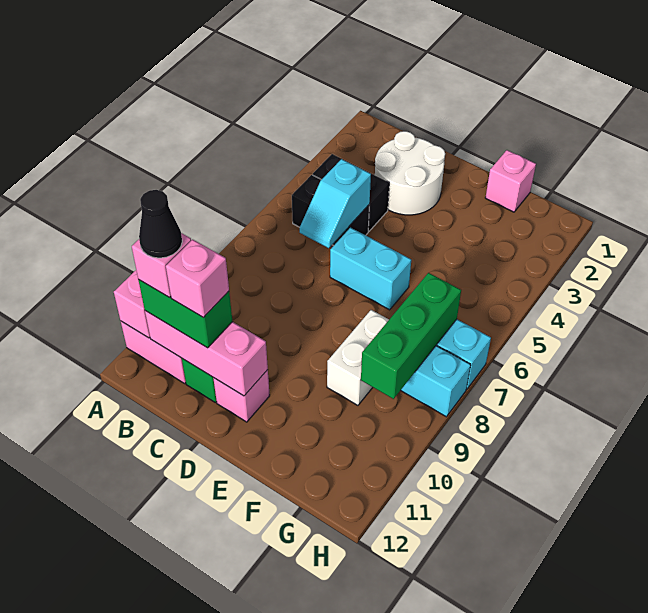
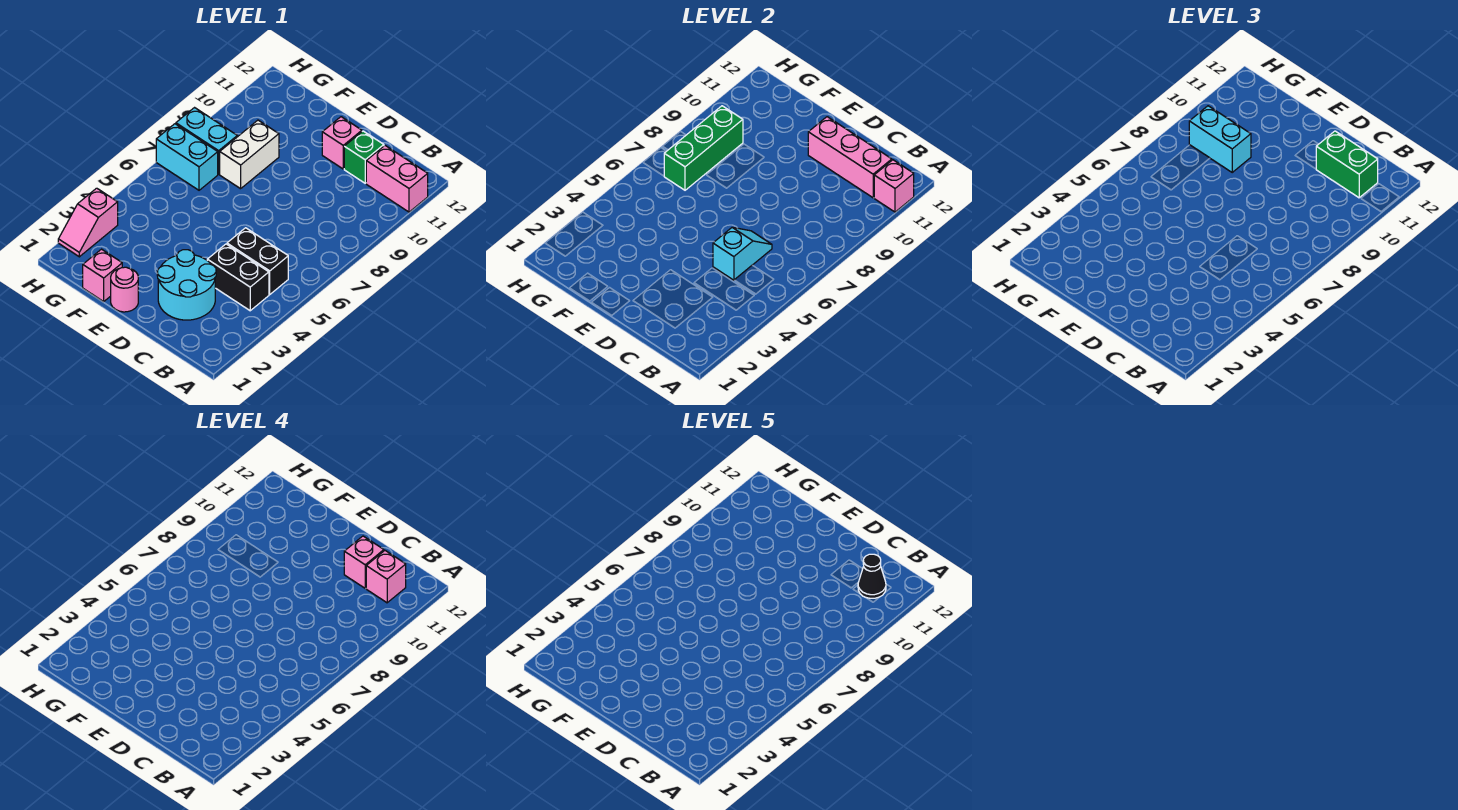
white round brick C2:D3 level 1 -> cyan round brick C2:D3 level 1
cyan brick D6:E6 level 1 -> cyan brick F9:G9 level 3
none -> pink round brick E1 level 1
none -> pink slope H2:H3 level 1 top 3

